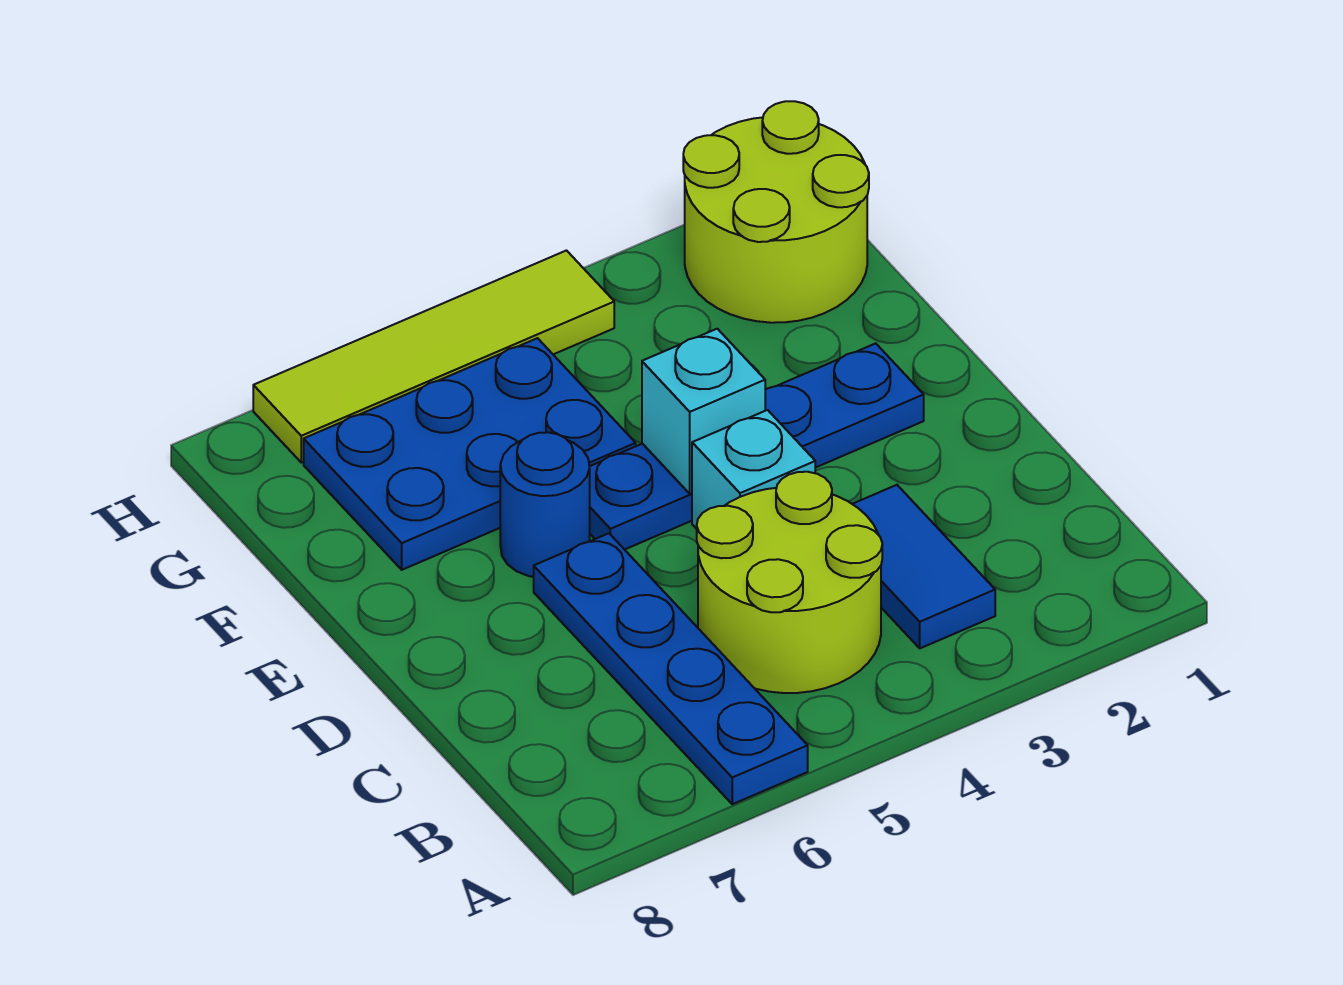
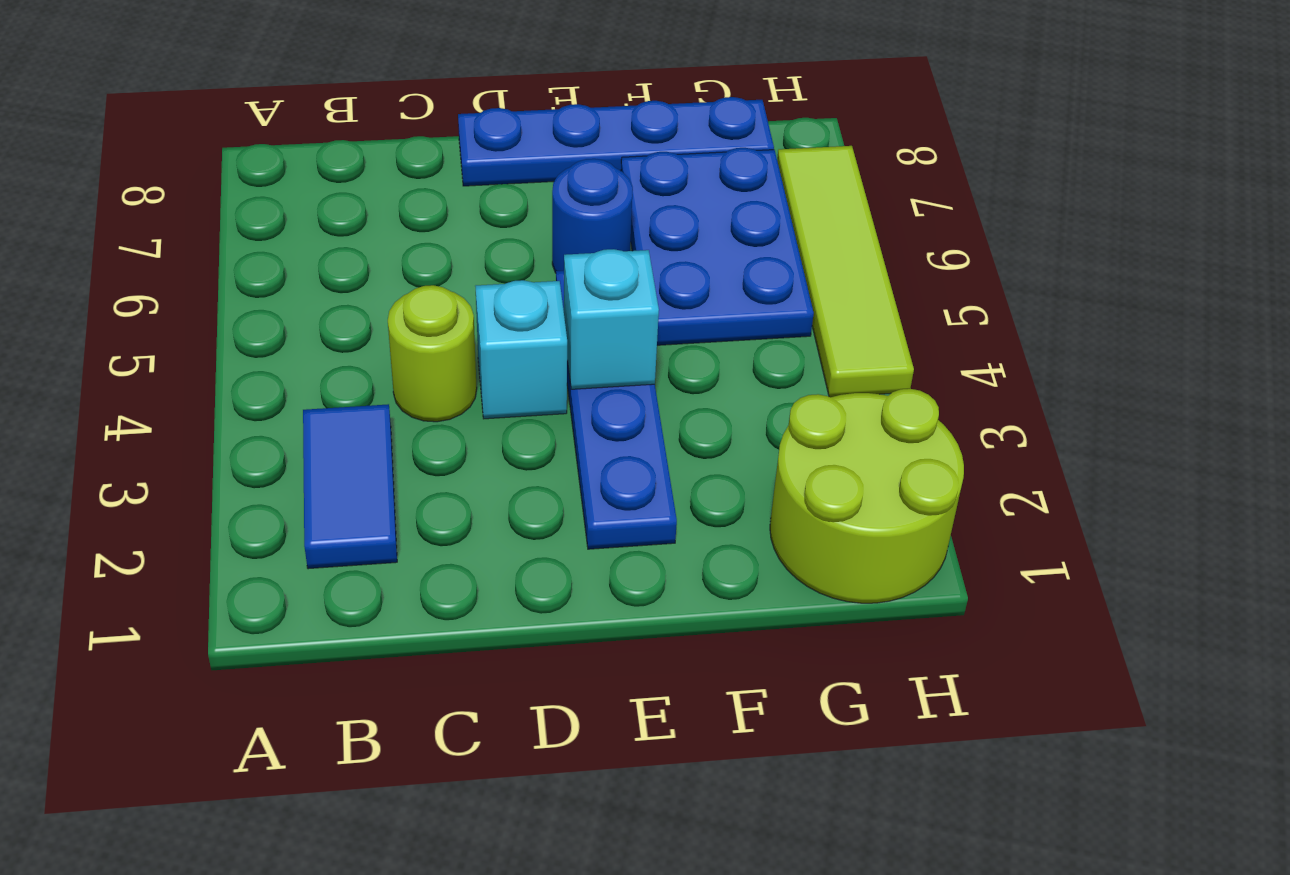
blue plate A6:D6 level 1 -> blue plate D8:G8 level 1
blue tile B3:C3 level 1 -> blue tile B2:B3 level 1
lime round brick B4:C5 level 1 -> lime round brick C4 level 1

